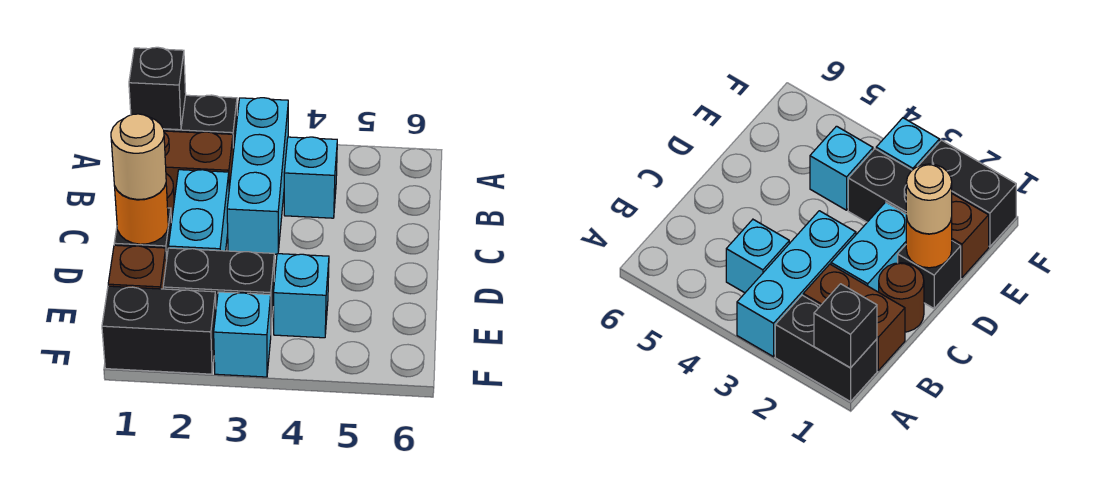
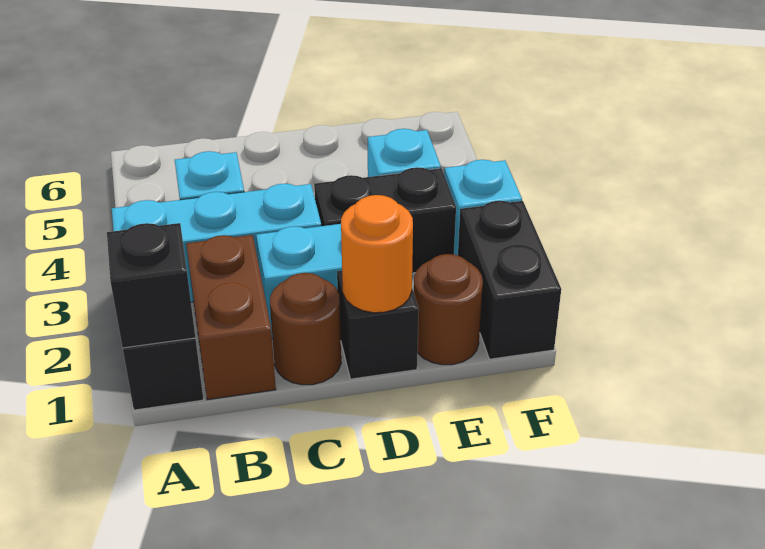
tan round brick D1 level 3 -> none
brown brick E1 level 1 -> brown round brick E1 level 1
black brick E2:E3 level 1 -> black brick D3:E3 level 1

